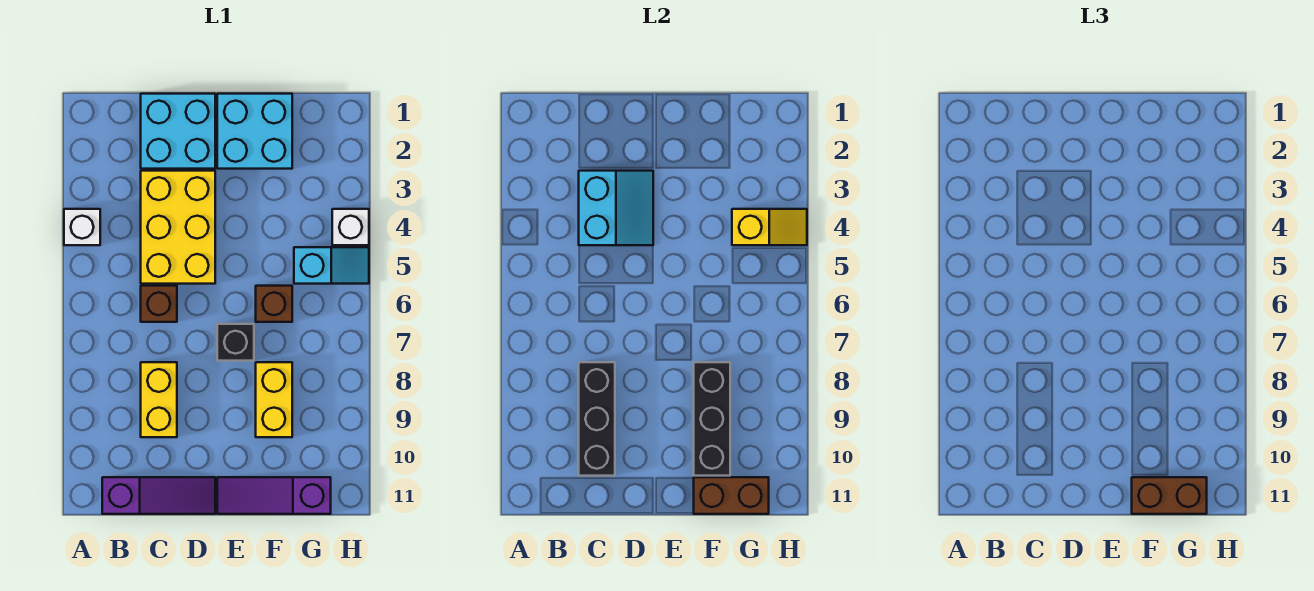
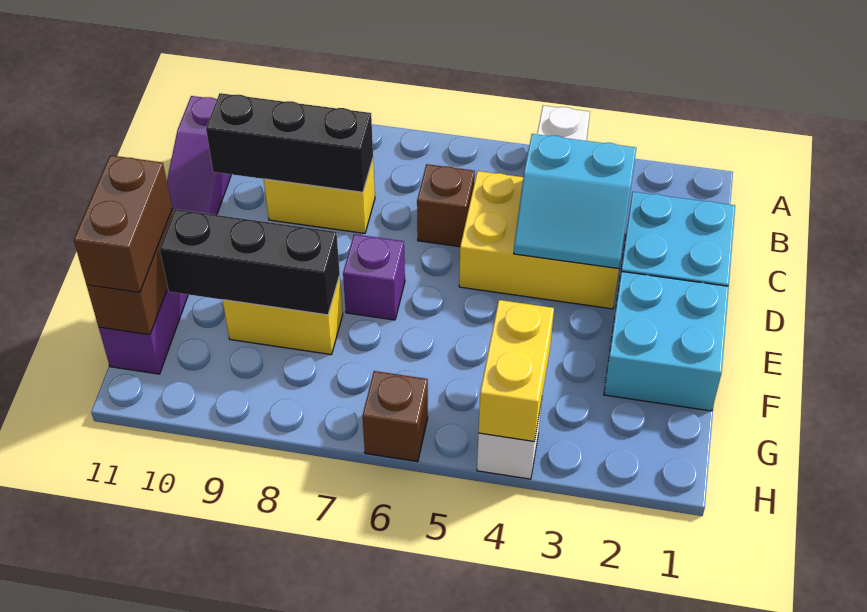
black brick E7 level 1 -> purple brick E7 level 1
brown brick F6 level 1 -> brown brick H6 level 1
yellow slope G4:H4 level 2 top G -> yellow brick G4:H4 level 2
cyan slope G5:H5 level 1 top G -> none

